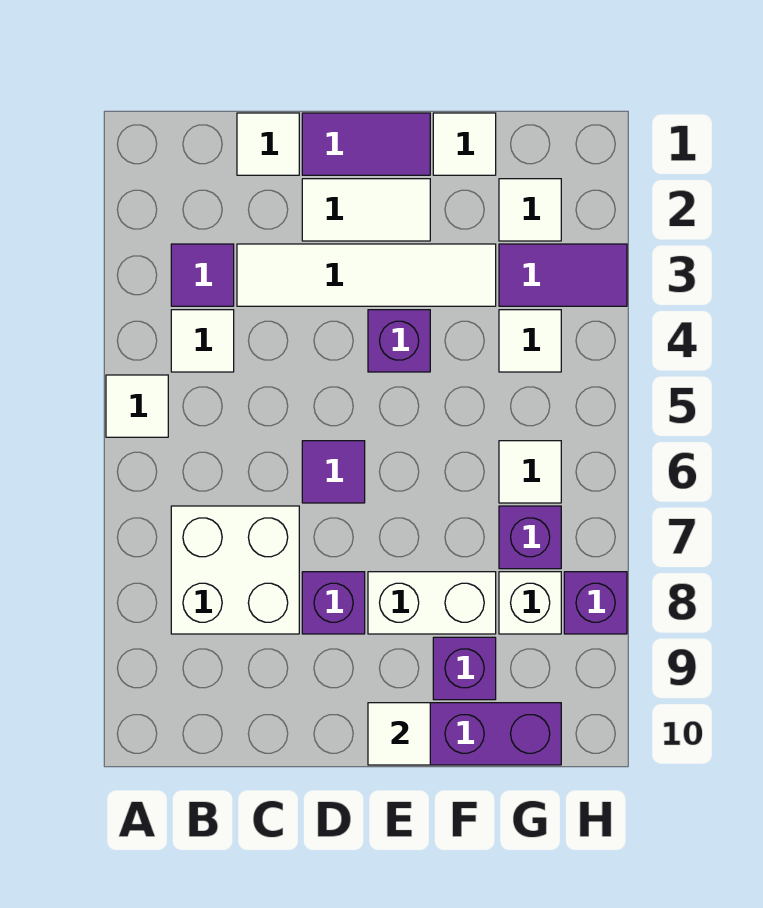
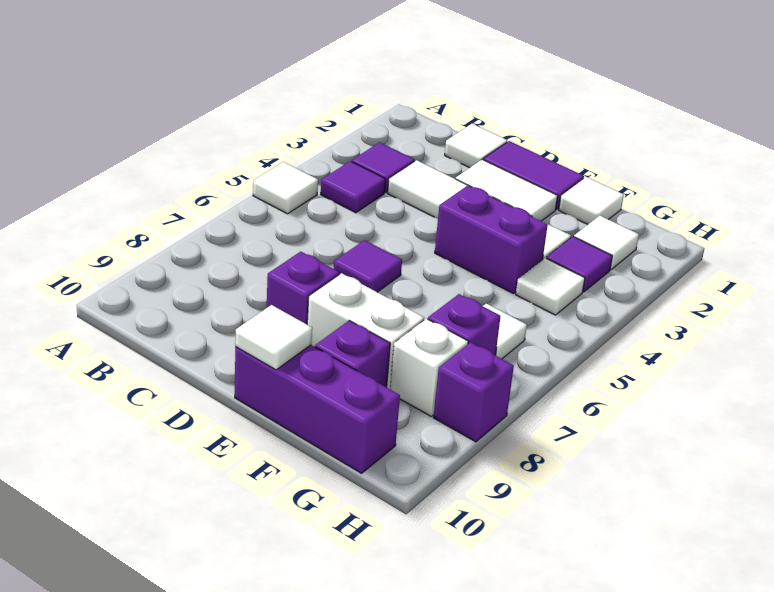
white tile B4 level 1 -> purple tile B4 level 1
white brick B7:C8 level 1 -> none
purple brick E4 level 1 -> purple brick E4:F4 level 1
purple tile G3:H3 level 1 -> purple tile G3 level 1

